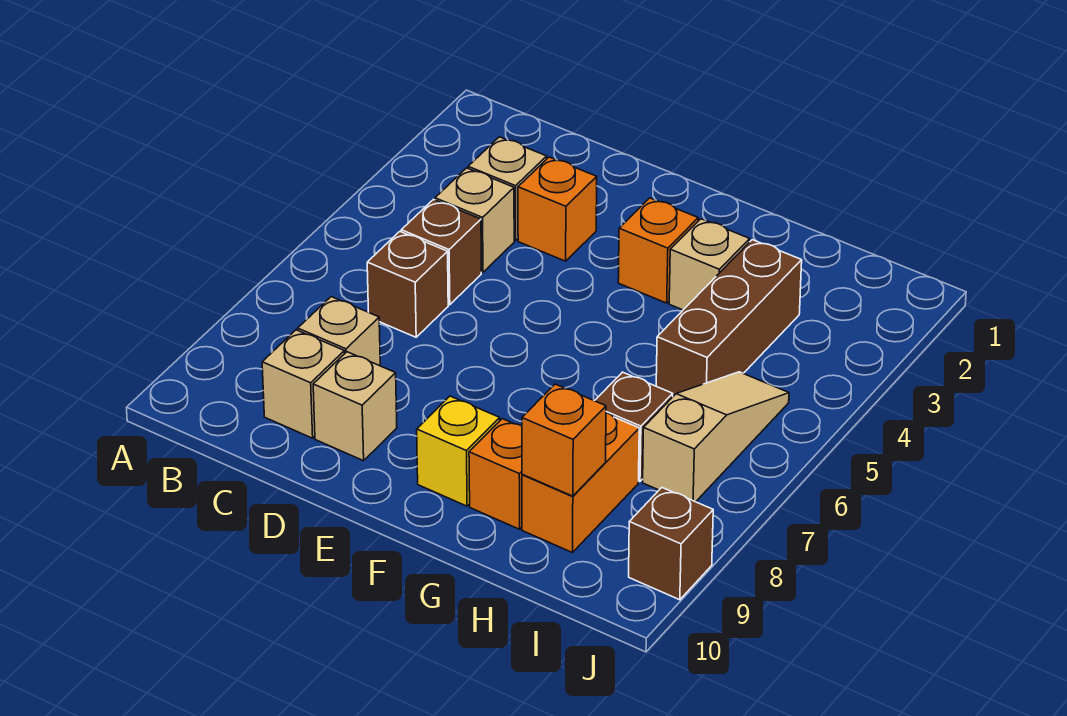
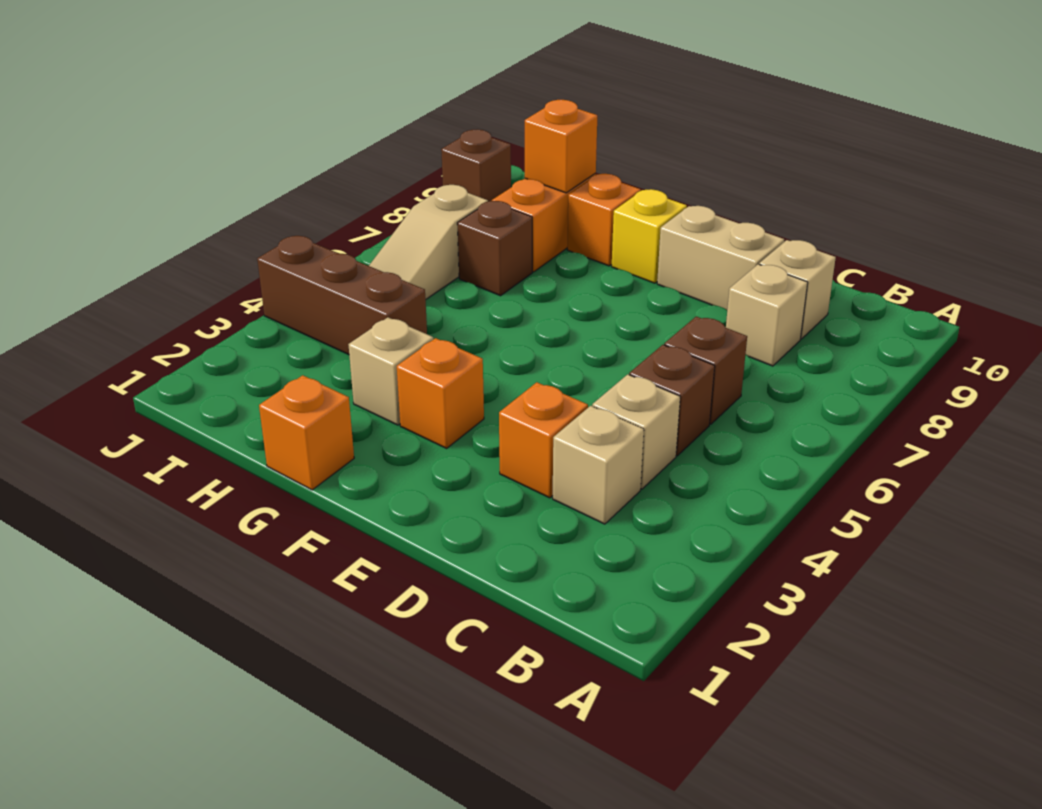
tan brick D9 level 1 -> tan brick D9:E9 level 1
none -> orange brick G1 level 1
brown brick H3:H5 level 1 -> brown brick H4:J4 level 1

